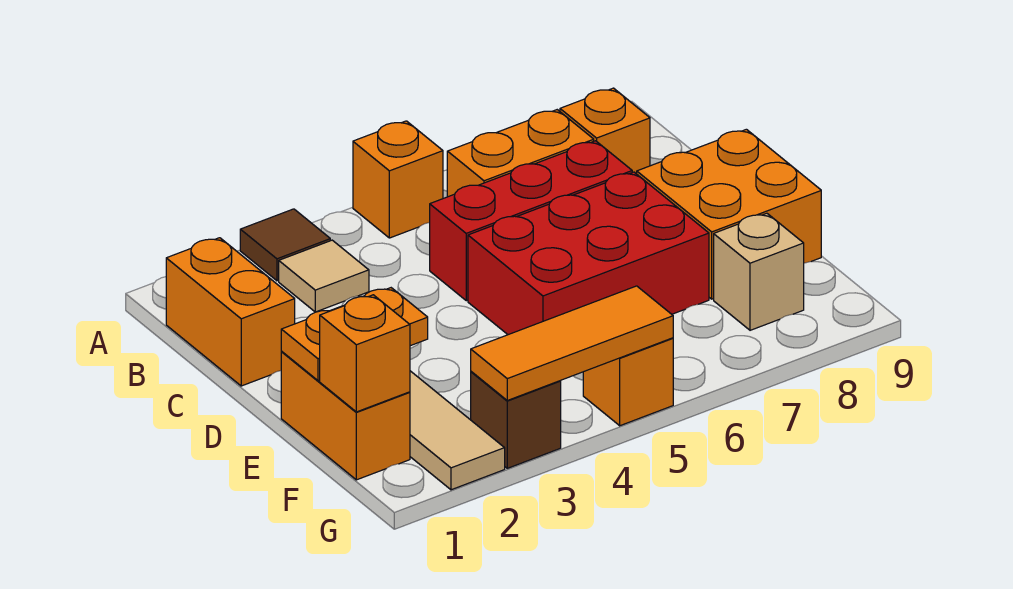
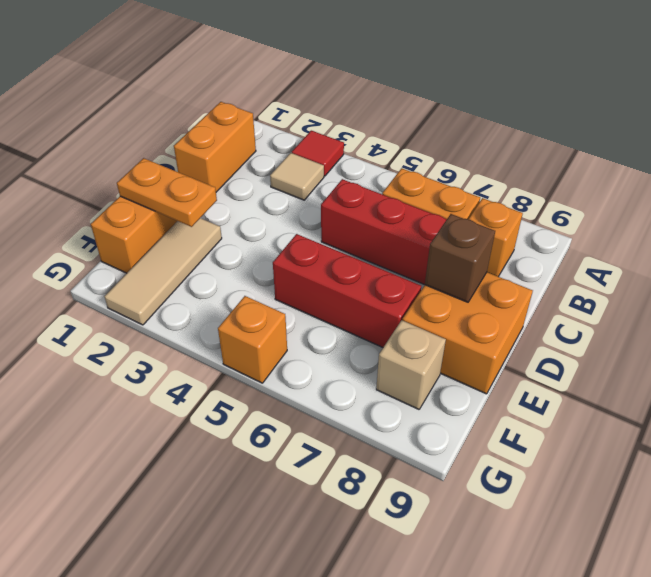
brown tile A3 level 1 -> red tile A3 level 1
orange brick A5 level 1 -> none
red brick D5:E7 level 1 -> red brick E5:E7 level 1
orange brick F1 level 2 -> none
brown brick G3 level 1 -> brown brick D8 level 2
orange tile G3:G5 level 2 -> none

